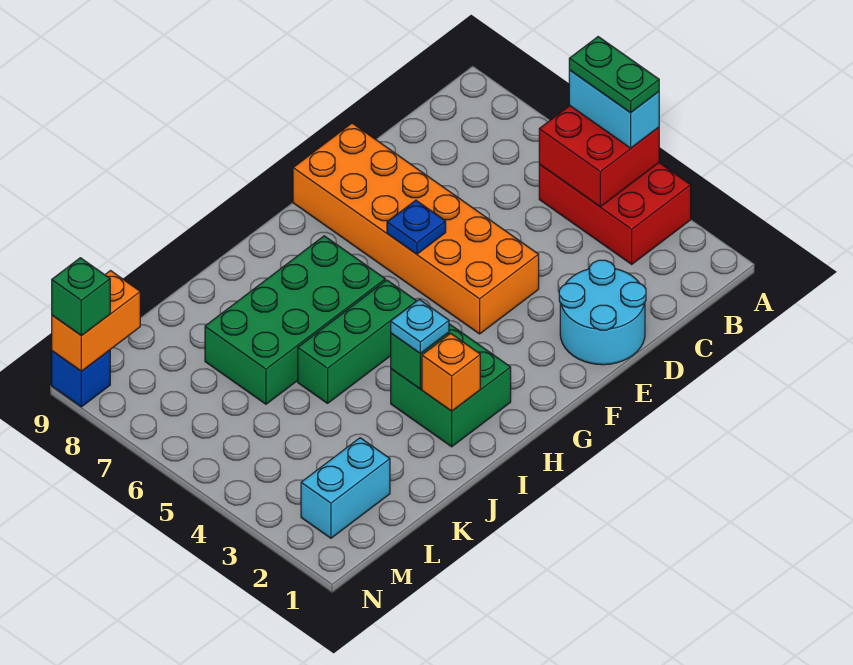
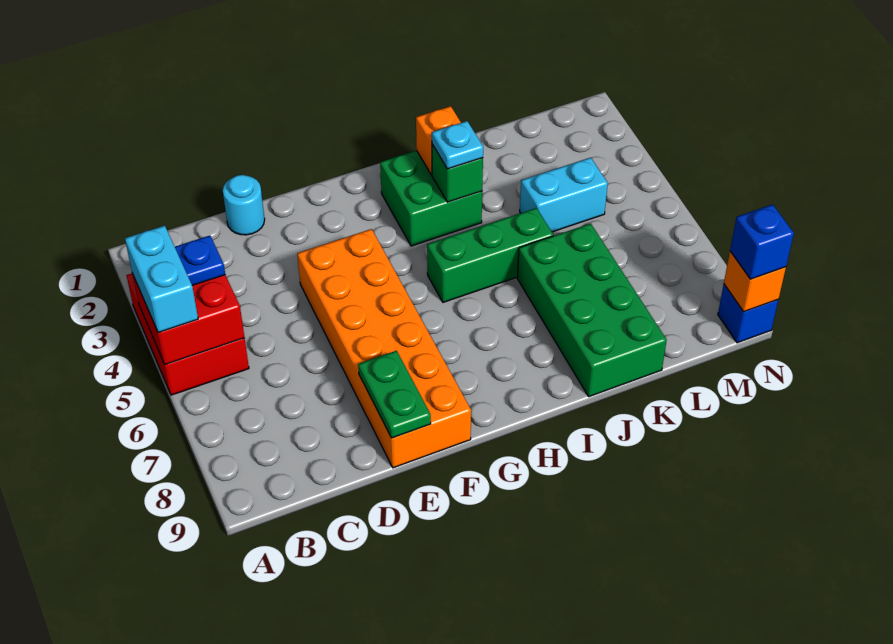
green plate A4:A5 level 4 -> green plate E8:E9 level 2
cyan round brick D1:E2 level 1 -> cyan round brick D1 level 1
blue plate F6 level 2 -> blue plate B4 level 3
green brick H6:K7 level 1 -> green brick J6:K9 level 1
cyan brick L2:M2 level 1 -> cyan brick K4:L4 level 1
orange brick M9:N9 level 2 -> orange brick N9 level 2
green brick N9 level 3 -> blue brick N9 level 3

